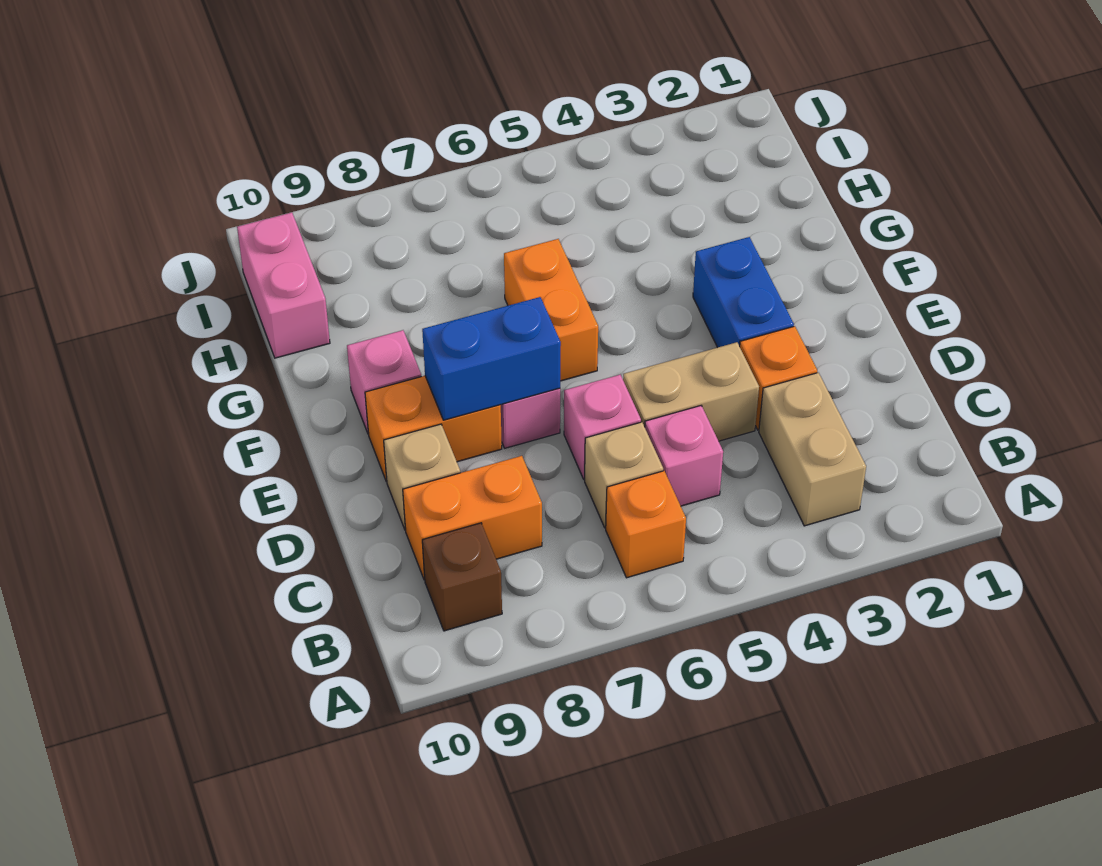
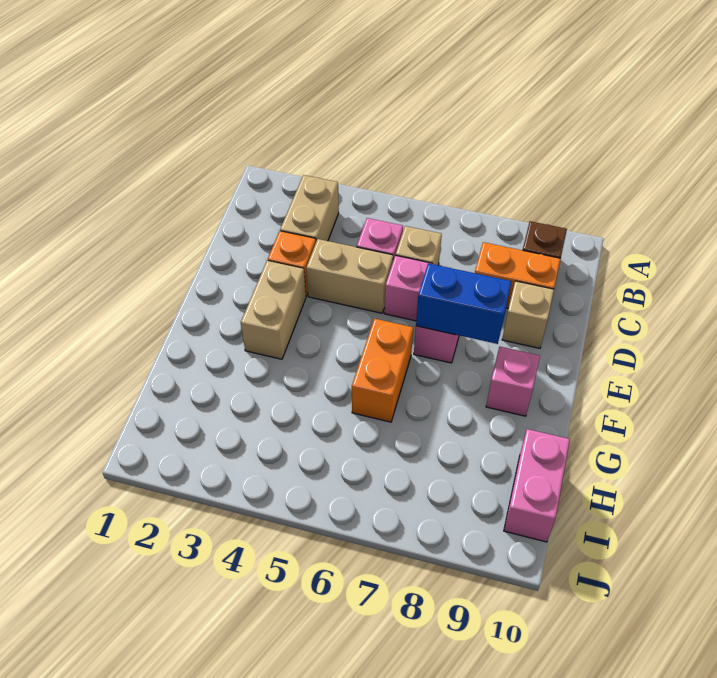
orange brick B6 level 1 -> none
blue brick E3:F3 level 1 -> tan brick E3:F3 level 1
orange brick E8:E9 level 1 -> none

